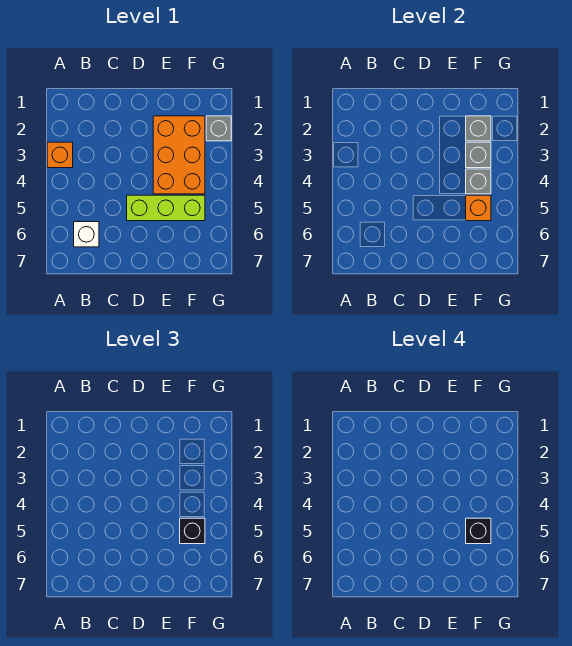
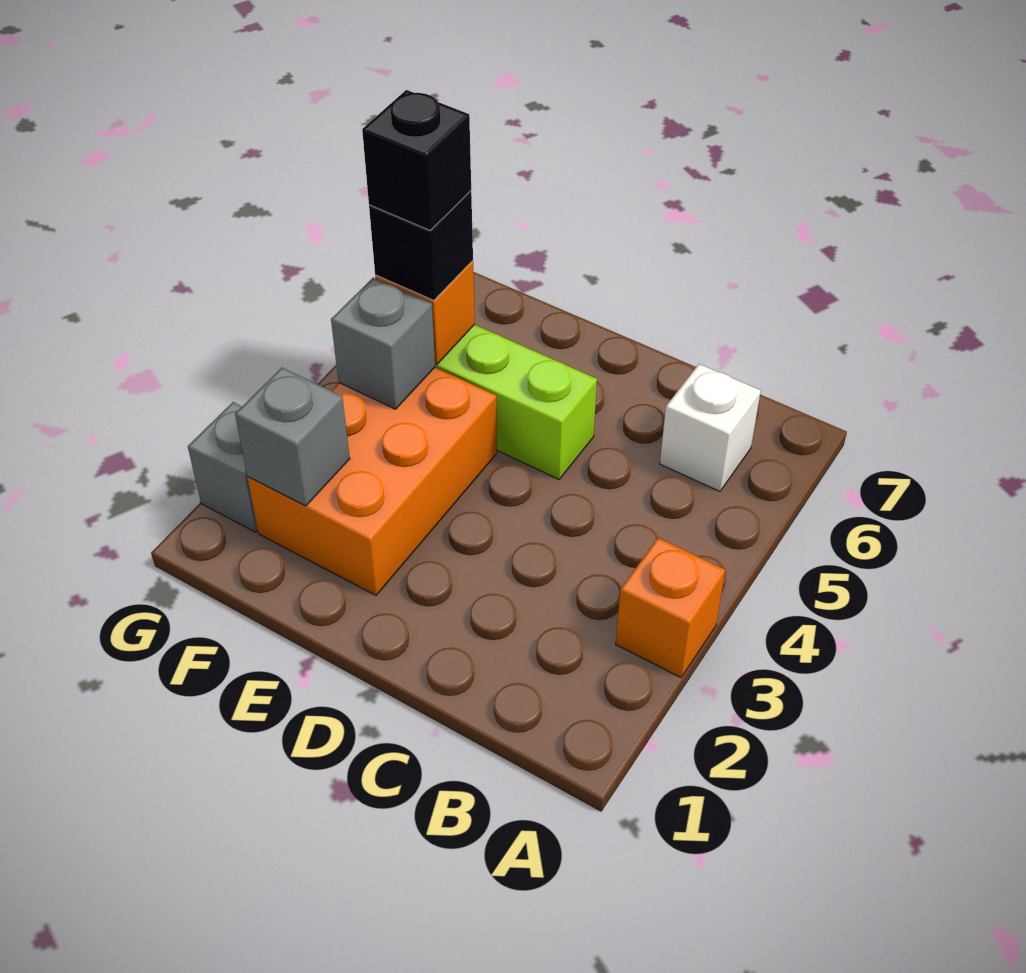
grey brick F3 level 2 -> none

